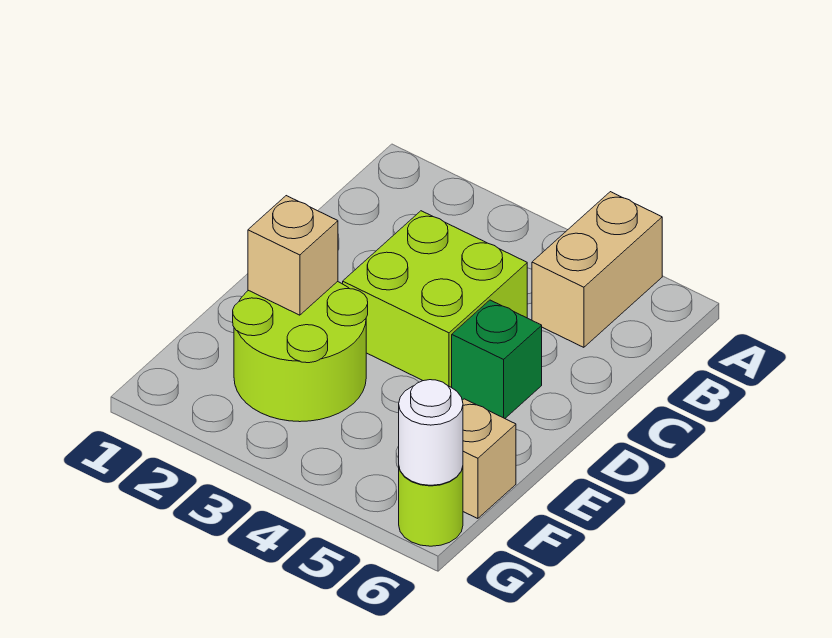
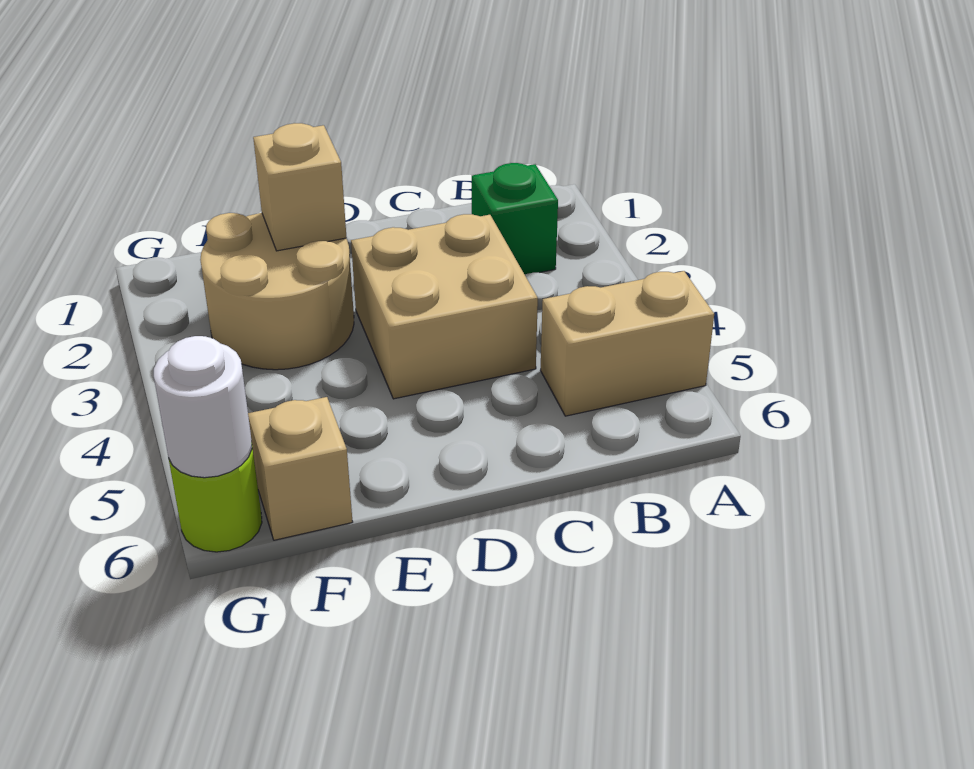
lime brick C3:D4 level 1 -> tan brick C3:D4 level 1
green brick D5 level 1 -> green brick B2 level 1
lime round brick E2:F3 level 1 -> tan round brick E2:F3 level 1

